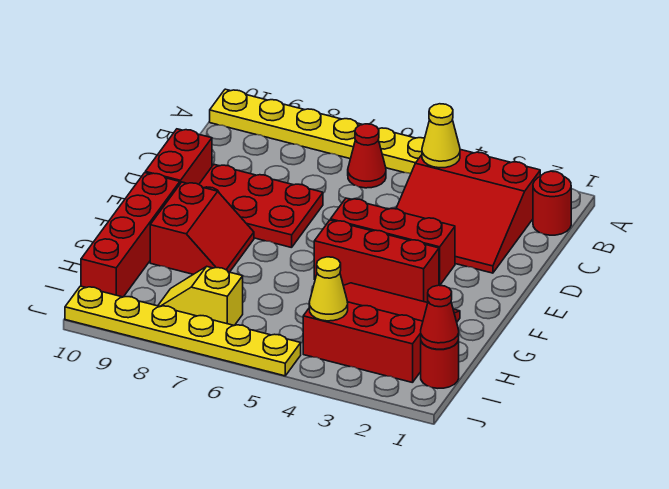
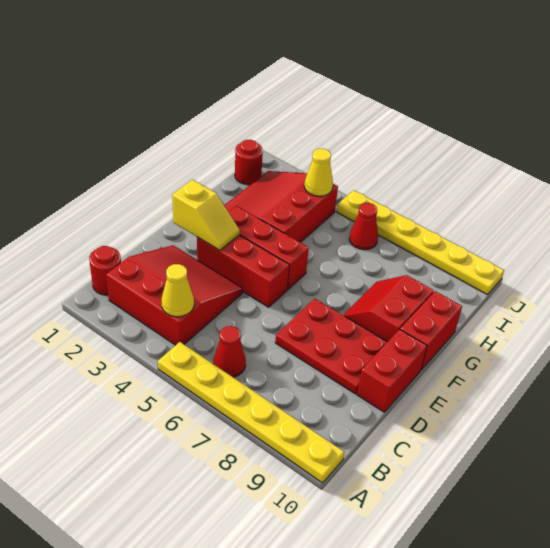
red brick F10:I10 level 1 -> red brick F10:G10 level 1
red slope G2:I4 level 1 top I -> red slope G2:I4 level 1 top 4
red cone I1 level 2 -> red cone I6 level 1
yellow slope I7:I8 level 1 top 7 -> yellow slope E2:E3 level 2 top 2

